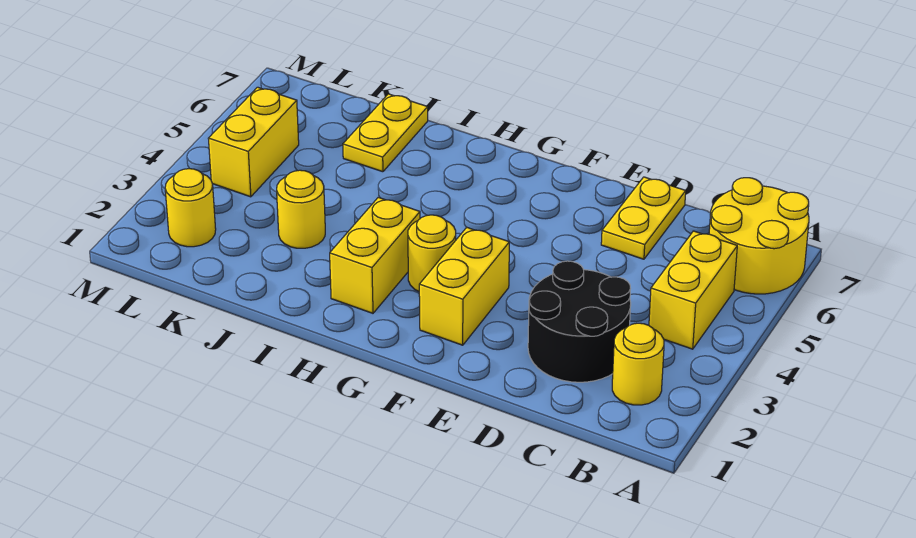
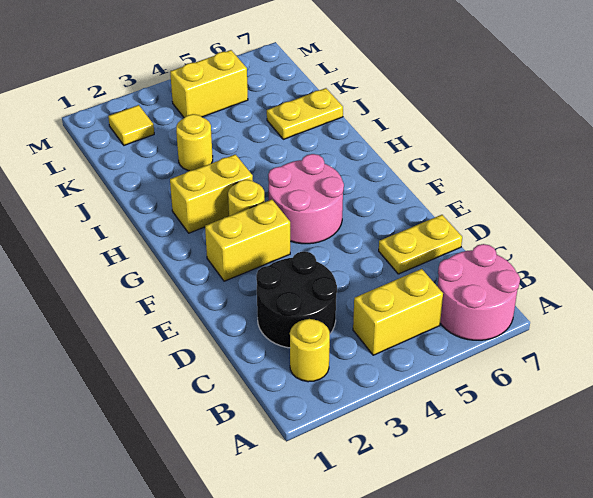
yellow round brick A6:B7 level 1 -> pink round brick A6:B7 level 1
none -> pink round brick F4:G5 level 1
yellow round brick L2 level 1 -> yellow tile L2 level 1

